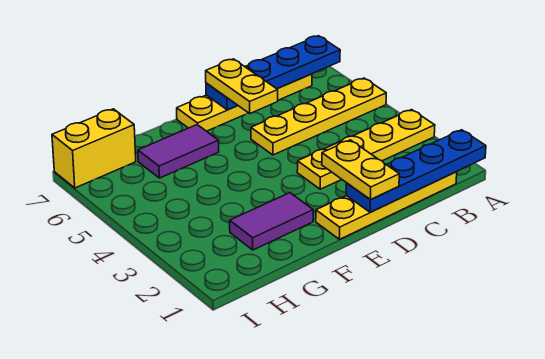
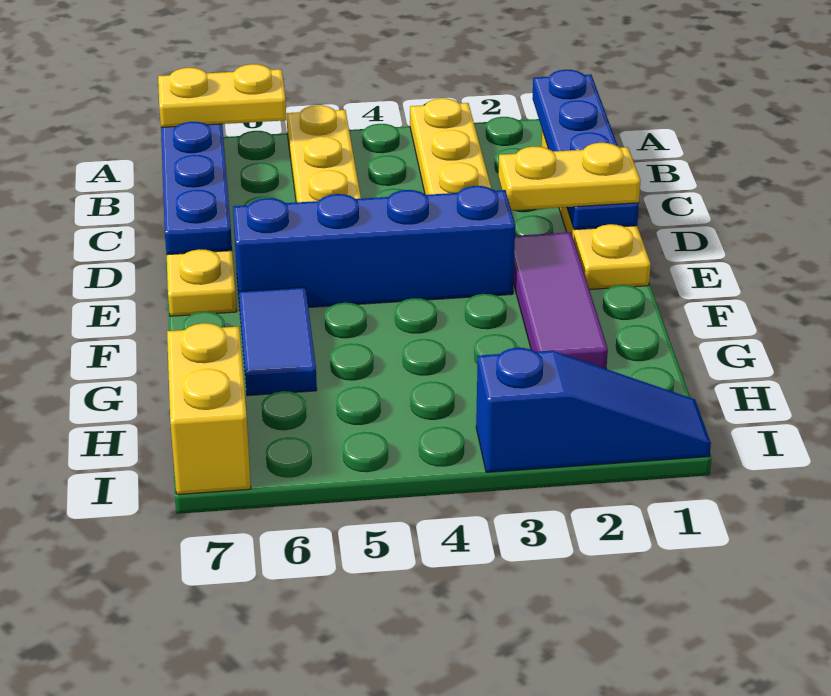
yellow plate D6:D7 level 3 -> yellow plate A6:A7 level 3
none -> blue brick E3:E6 level 1
purple tile F2:G2 level 1 -> purple tile E2:G2 level 1
purple tile F6:G6 level 1 -> blue tile F6:G6 level 1
none -> blue slope I1:I3 level 1 top 3

